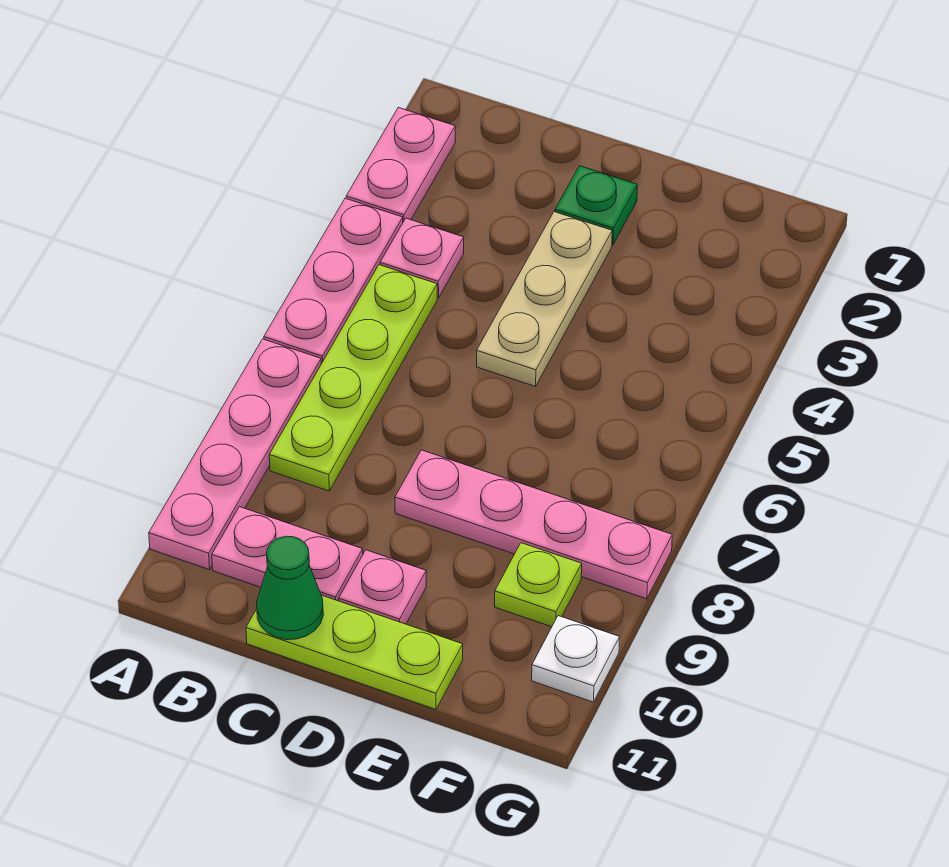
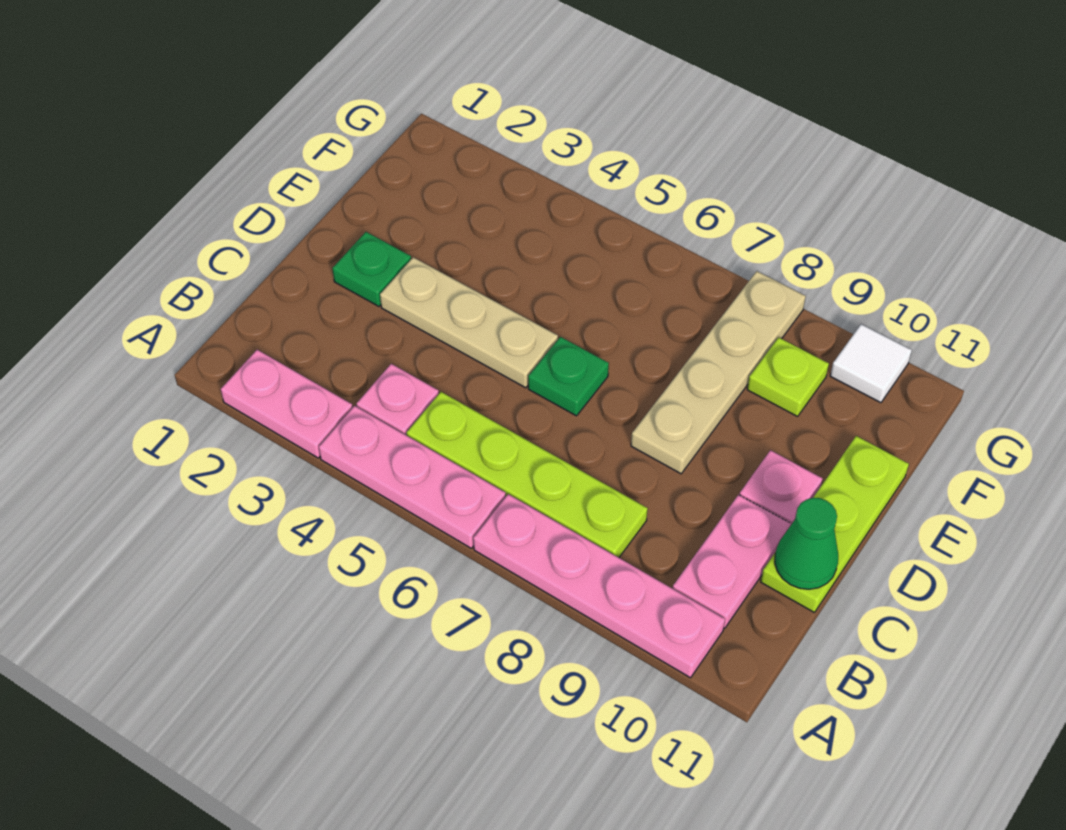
none -> green plate D6 level 1
pink plate D8:G8 level 1 -> tan plate D8:G8 level 1
white plate G10 level 1 -> white tile G10 level 1

